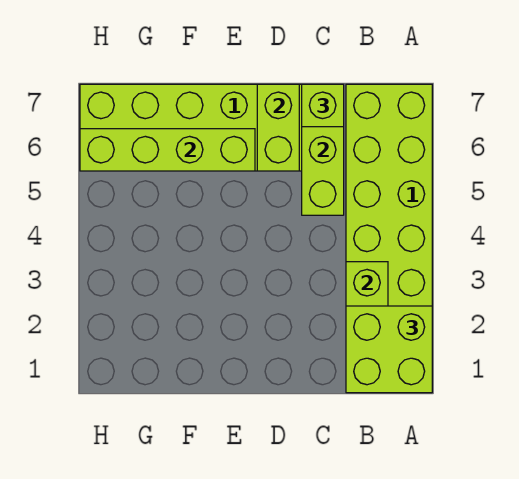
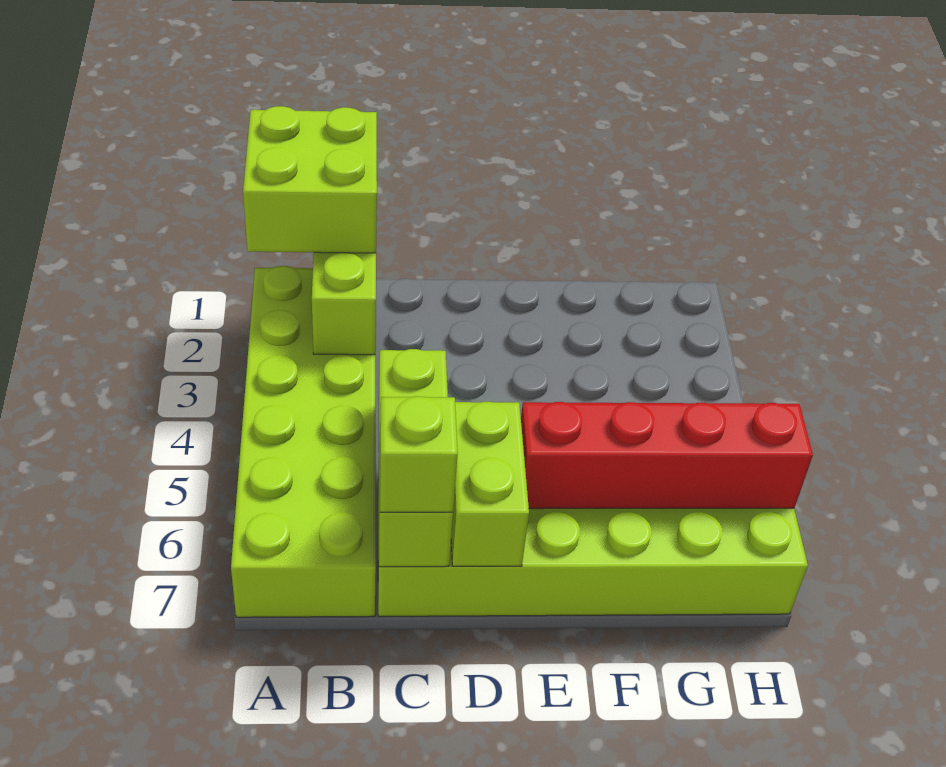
lime brick E6:H6 level 2 -> red brick E6:H6 level 2

